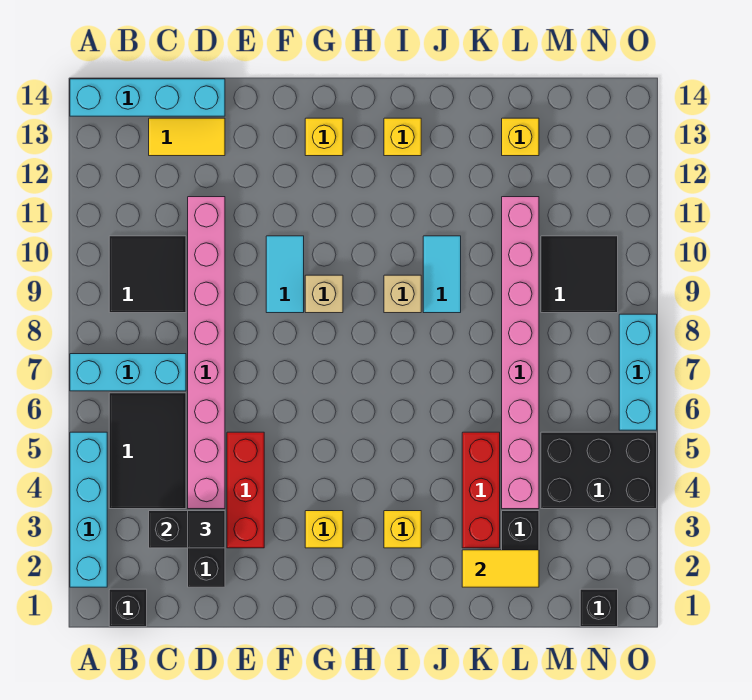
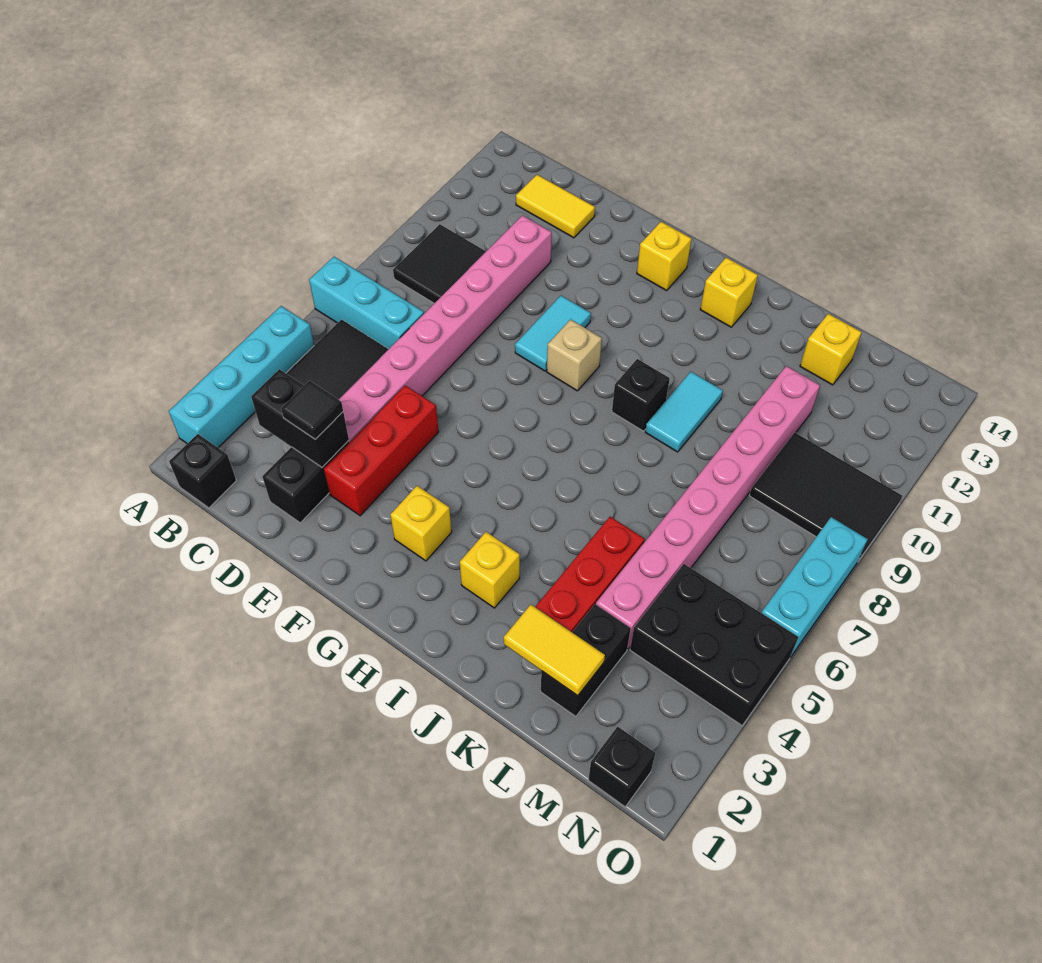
cyan brick A14:D14 level 1 -> none
tan brick I9 level 1 -> black brick I9 level 1
black tile M9:N10 level 1 -> black tile M9:O10 level 1

